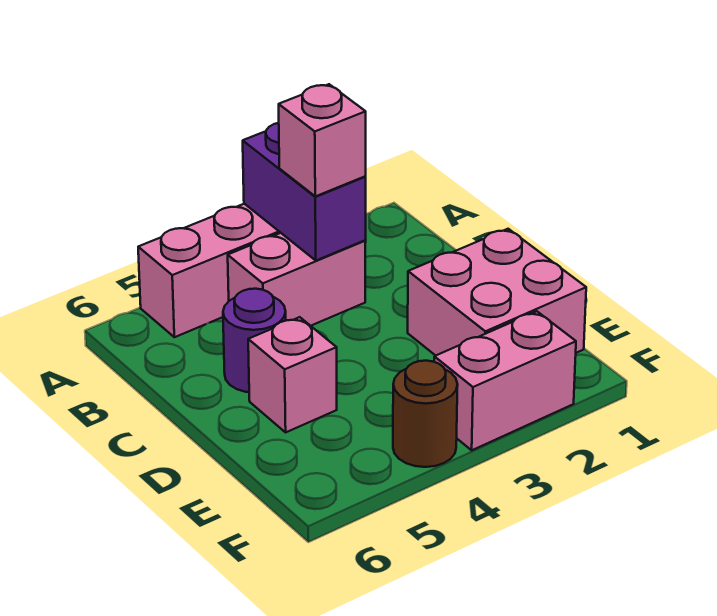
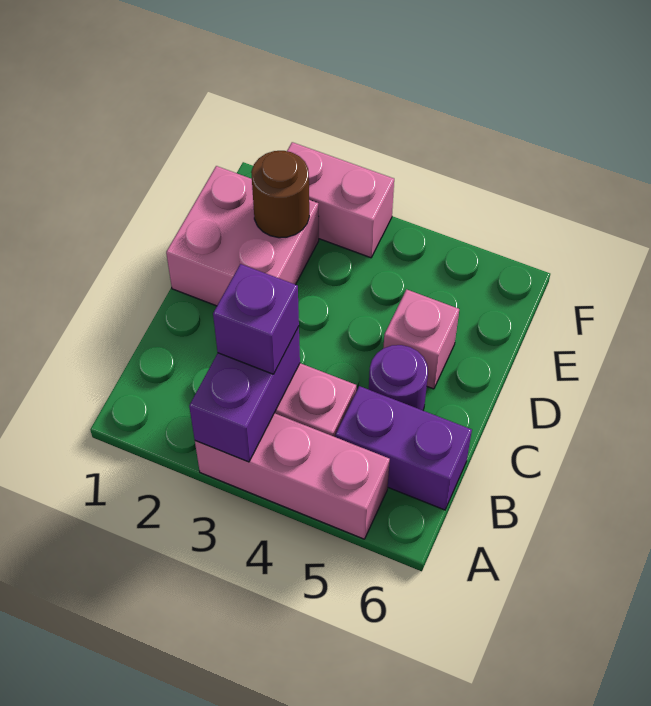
pink brick B3 level 3 -> purple brick B3 level 3
none -> purple brick B5:B6 level 1
brown round brick F4 level 1 -> brown round brick E2 level 2

